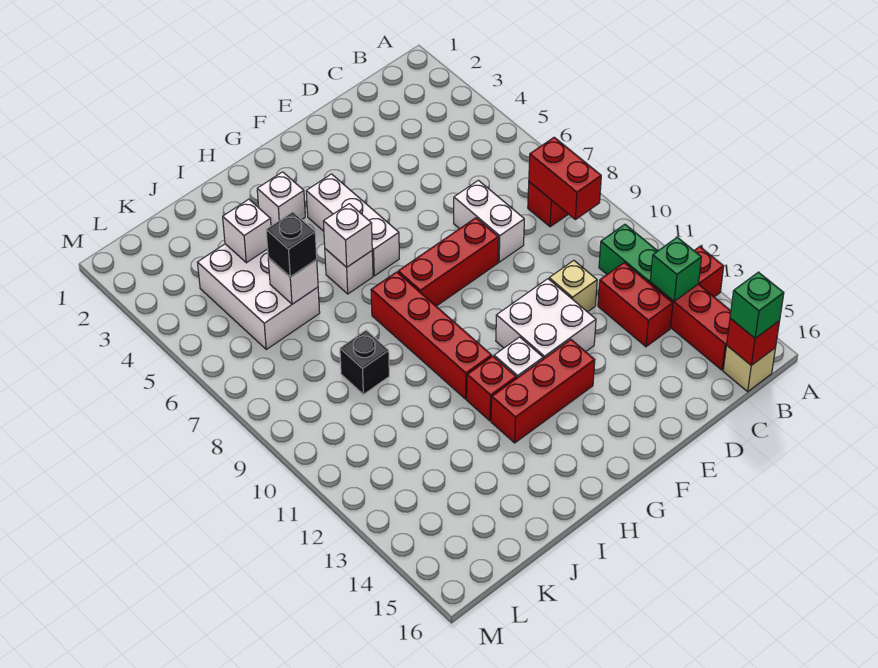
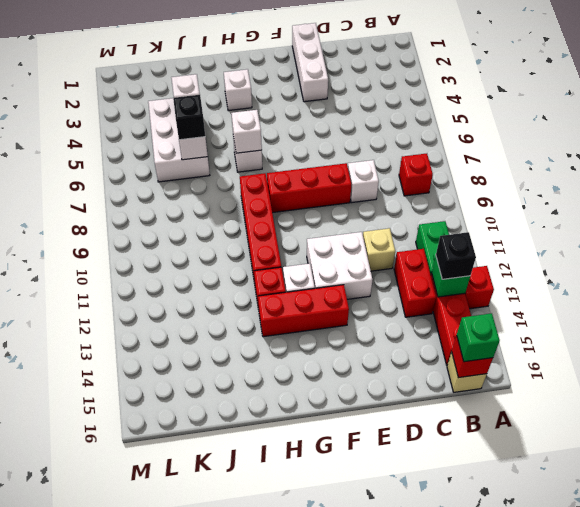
red brick B8:B9 level 2 -> none
white brick D7:D8 level 1 -> white brick D8 level 1
white brick G4:G6 level 1 -> white brick E1:E3 level 1
black brick J9 level 1 -> black brick B13 level 3

